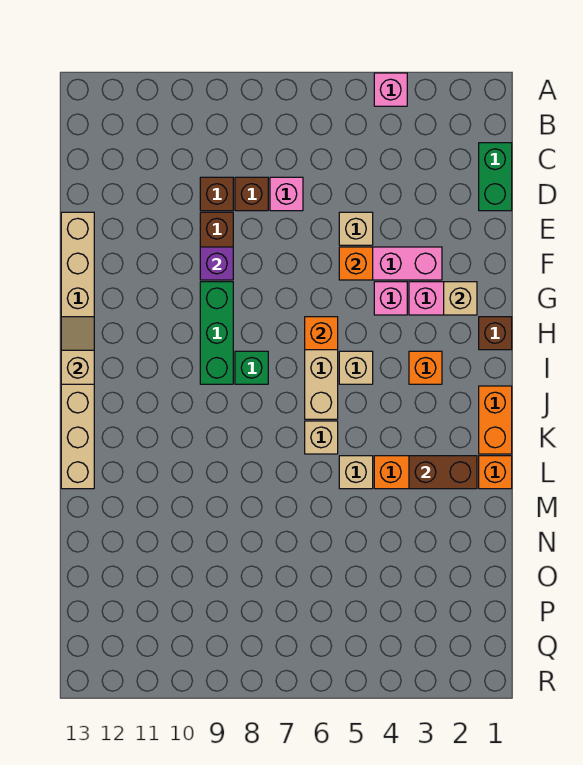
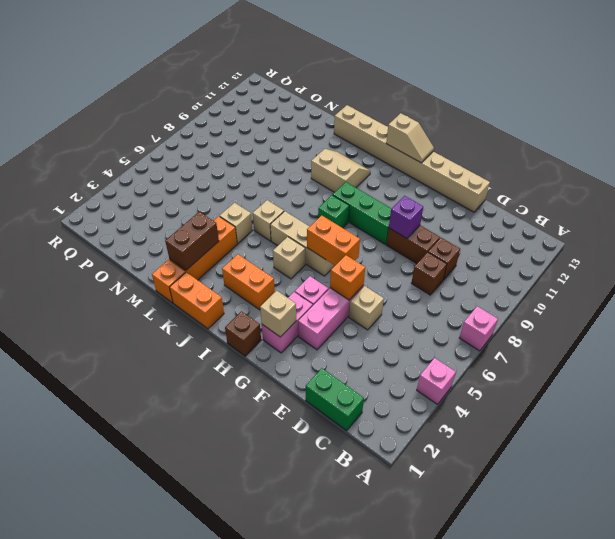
pink brick D7 level 1 -> pink brick A7 level 1
orange brick H6 level 2 -> orange brick G6:H6 level 2
orange brick I3 level 1 -> orange brick I3:J3 level 1
none -> tan slope J10:K11 level 1 top 10

